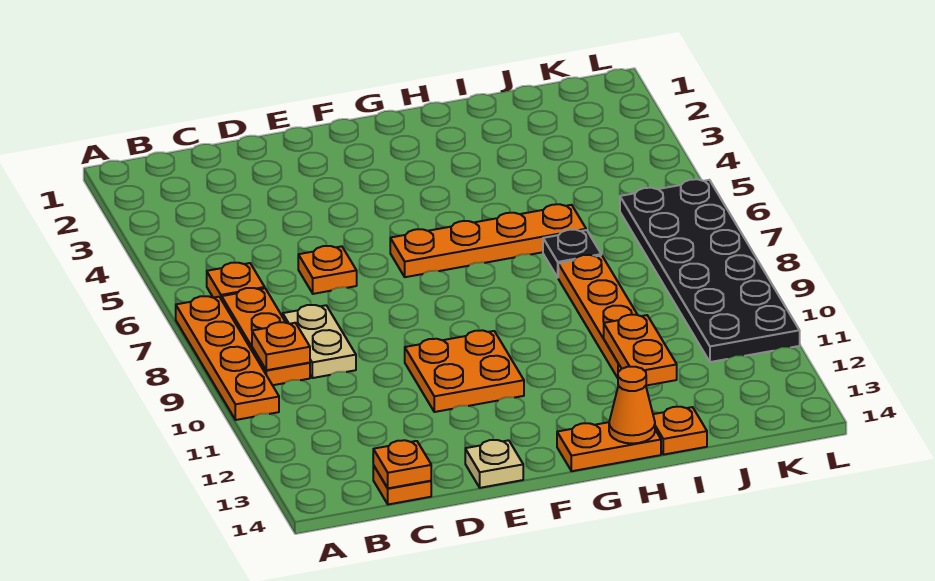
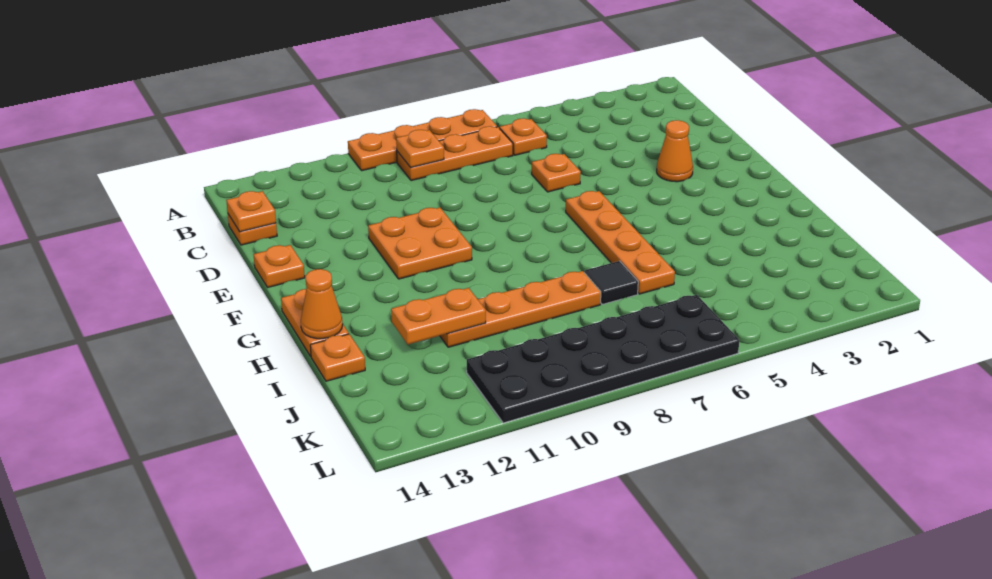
tan plate C8:C9 level 1 -> none
none -> orange cone E3 level 1
tan plate E14 level 1 -> orange plate E14 level 1
black plate I7 level 1 -> black tile I7 level 1

